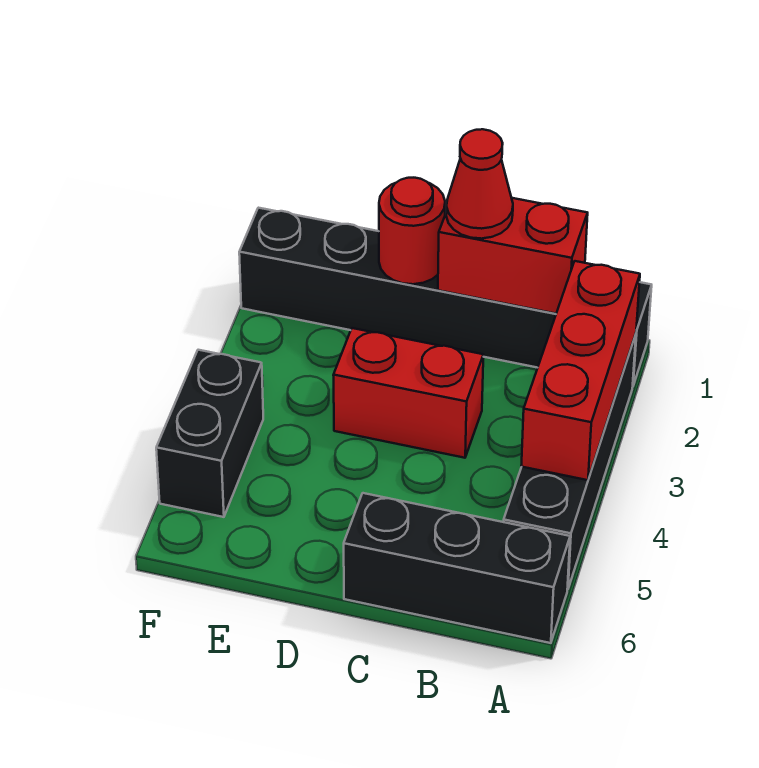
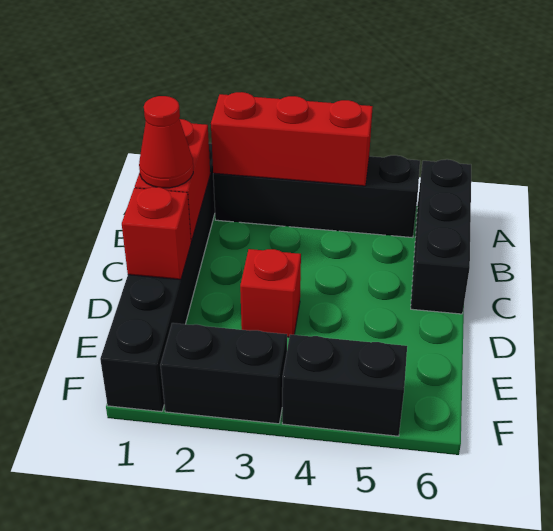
red brick C3:D3 level 1 -> red brick D3 level 1
red round brick D1 level 2 -> red brick D1 level 2
none -> black brick F2:F3 level 1

